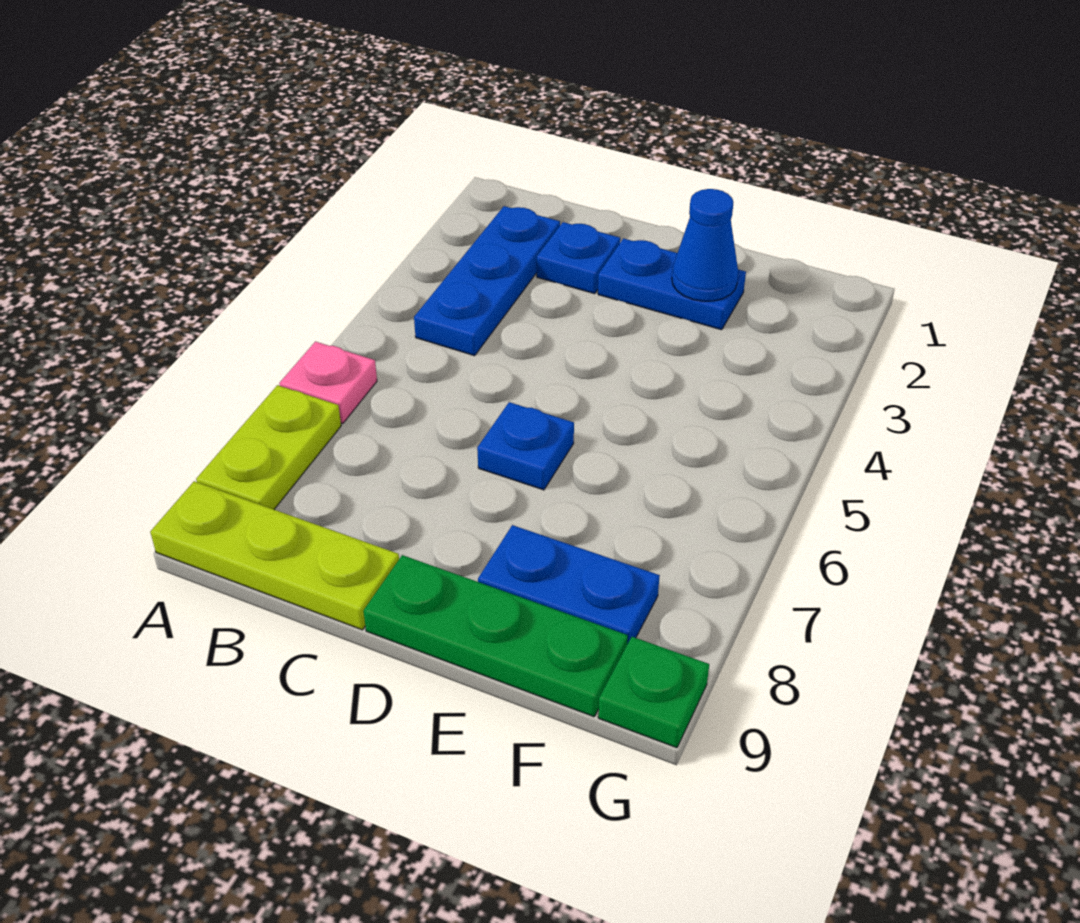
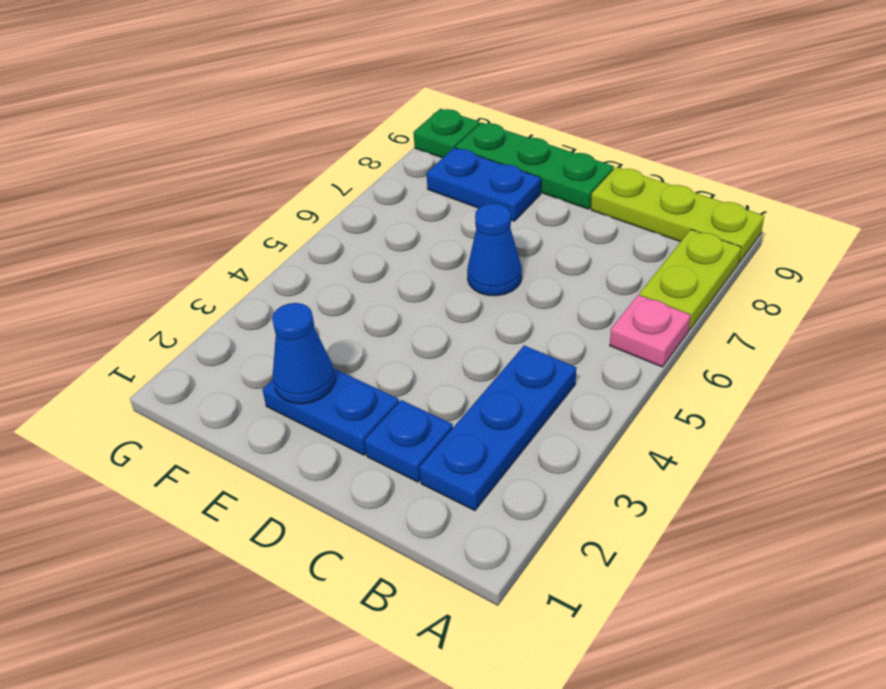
blue plate D6 level 1 -> blue cone D6 level 1

